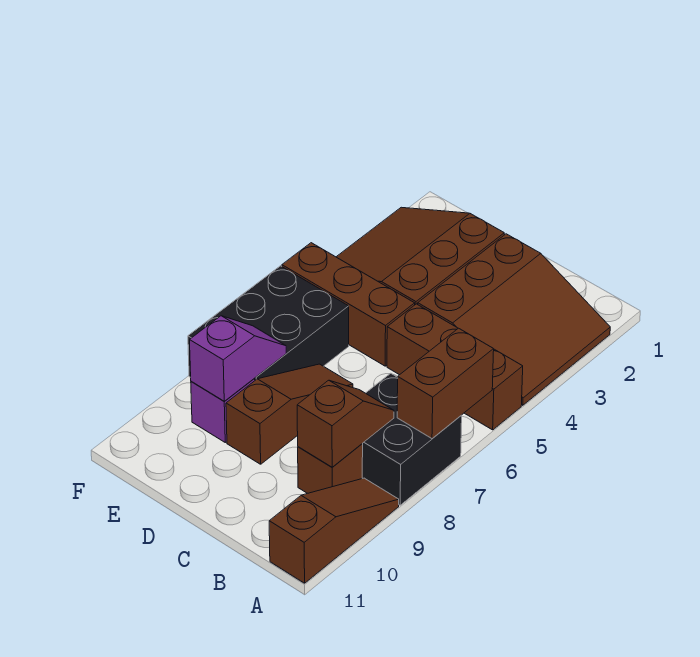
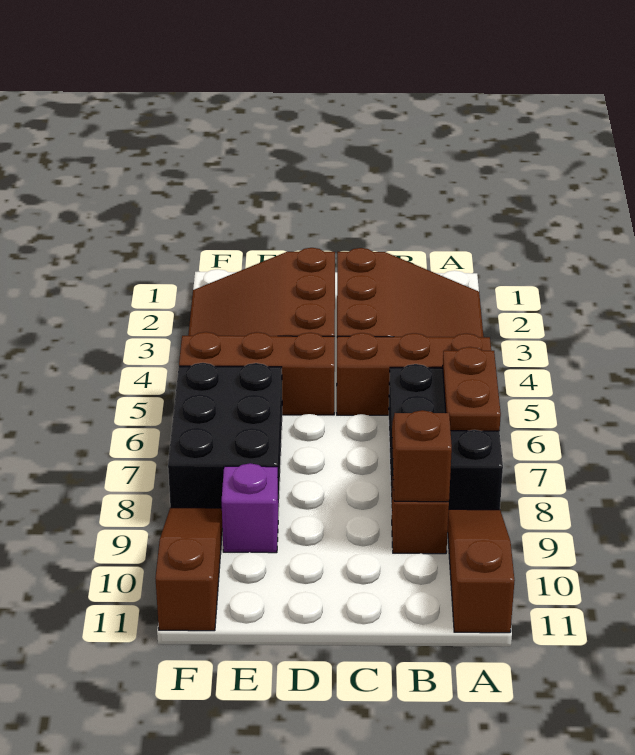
brown brick A6:A7 level 2 -> brown plate A6:A7 level 2
black brick A7:B8 level 1 -> black brick A6:B8 level 1
brown slope D7:D9 level 1 top 9 -> brown slope F9:F11 level 1 top 11
purple slope E8:E9 level 2 top 9 -> none

